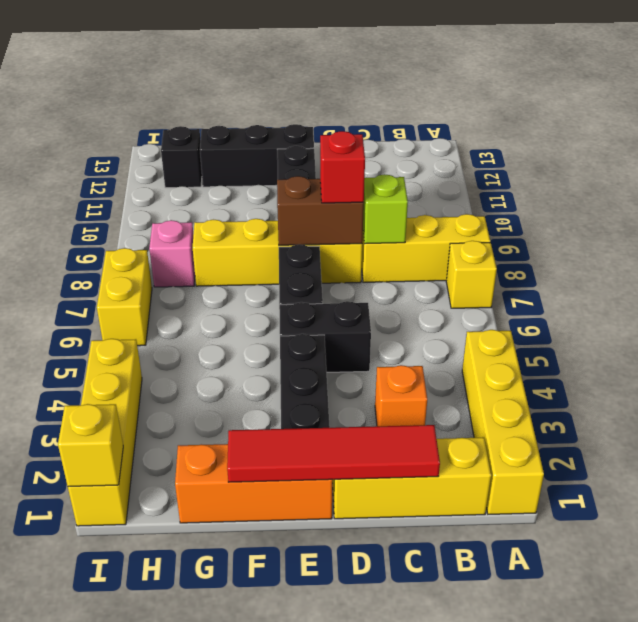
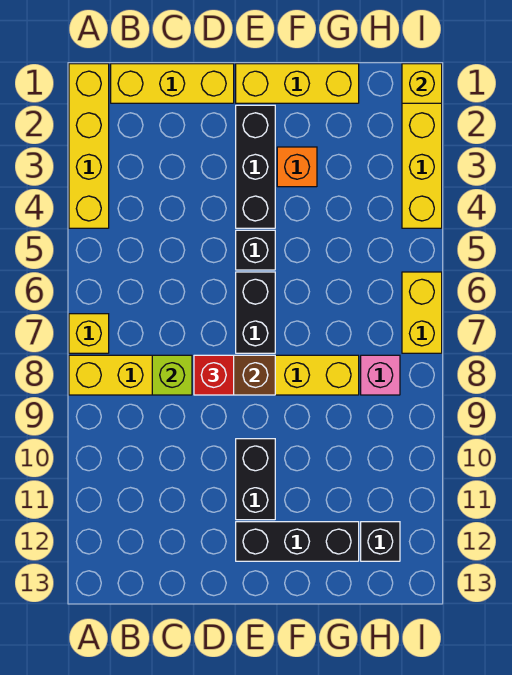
red tile C1:F1 level 2 -> none
orange brick C3 level 1 -> orange brick F3 level 1
black brick D5:E5 level 1 -> black brick E5 level 1
orange brick E1:G1 level 1 -> yellow brick E1:G1 level 1

